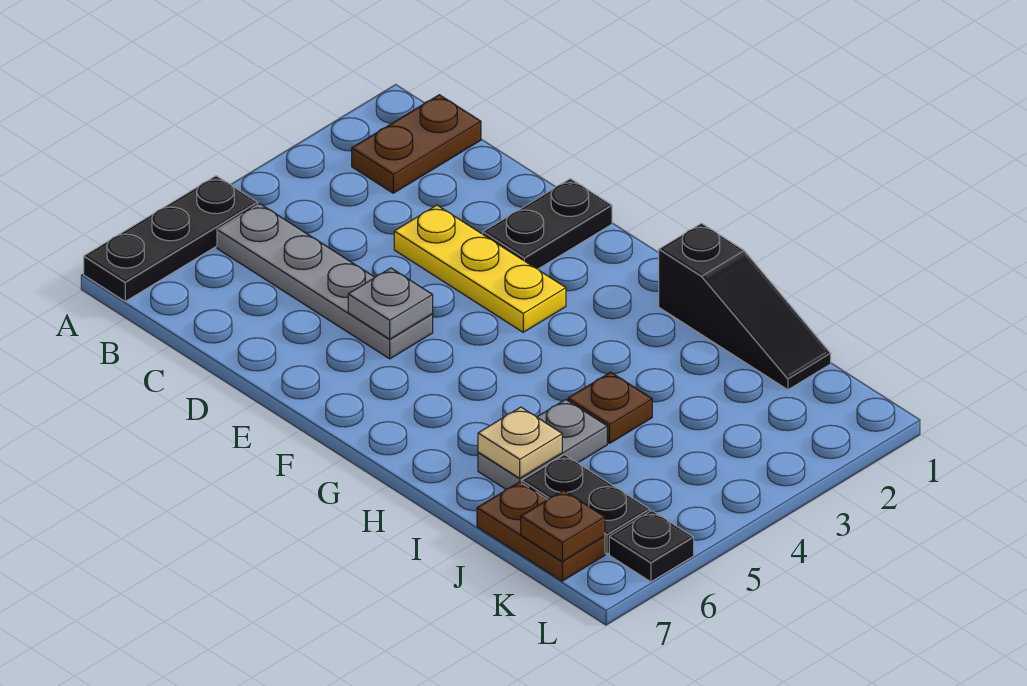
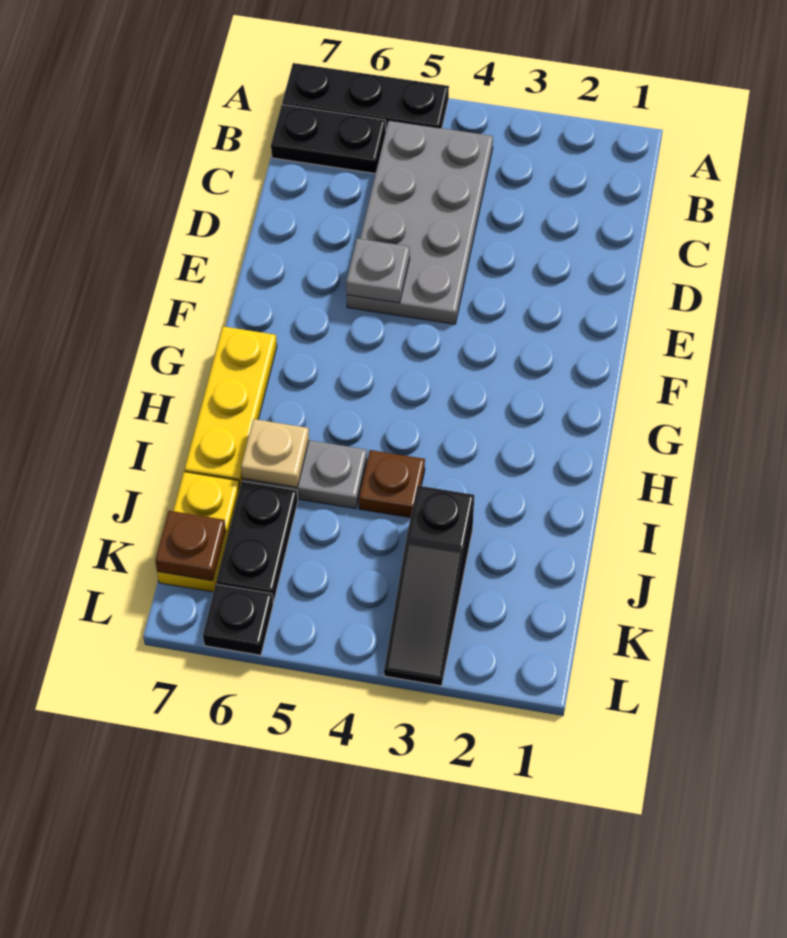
brown plate B1:B2 level 1 -> none
grey plate B5:E5 level 1 -> grey plate B4:E5 level 1
yellow plate D3:F3 level 1 -> yellow plate G7:I7 level 1
black plate E1:E2 level 1 -> black plate B6:B7 level 1
black slope H1:J1 level 1 top H -> black slope J3:L3 level 1 top J
brown plate J7:K7 level 1 -> yellow plate J7:K7 level 1

